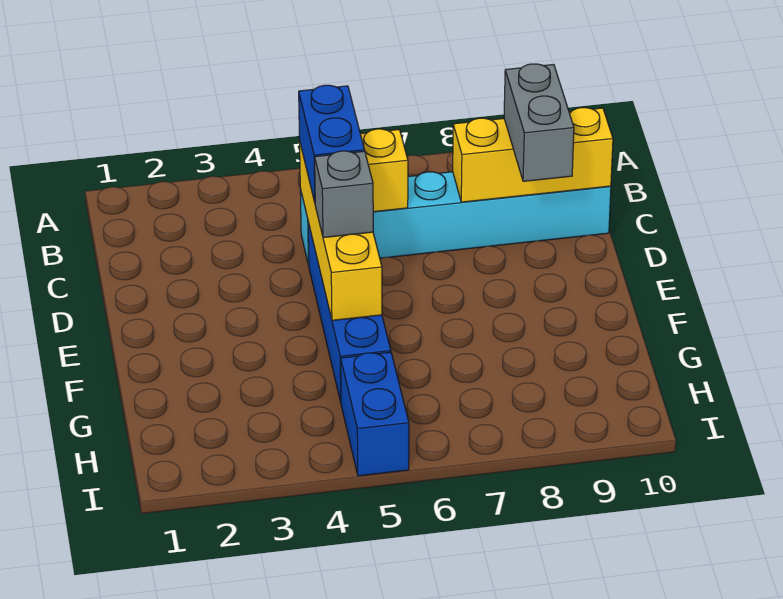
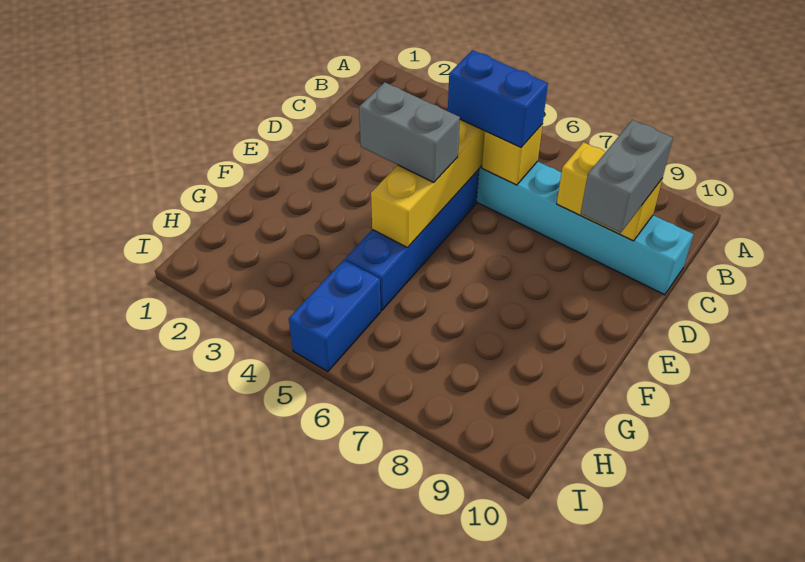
blue brick C5:D5 level 3 -> blue brick C5:C6 level 3
yellow brick C8:C10 level 2 -> yellow brick C8:C9 level 2
grey brick E5 level 3 -> grey brick E4:E5 level 3

